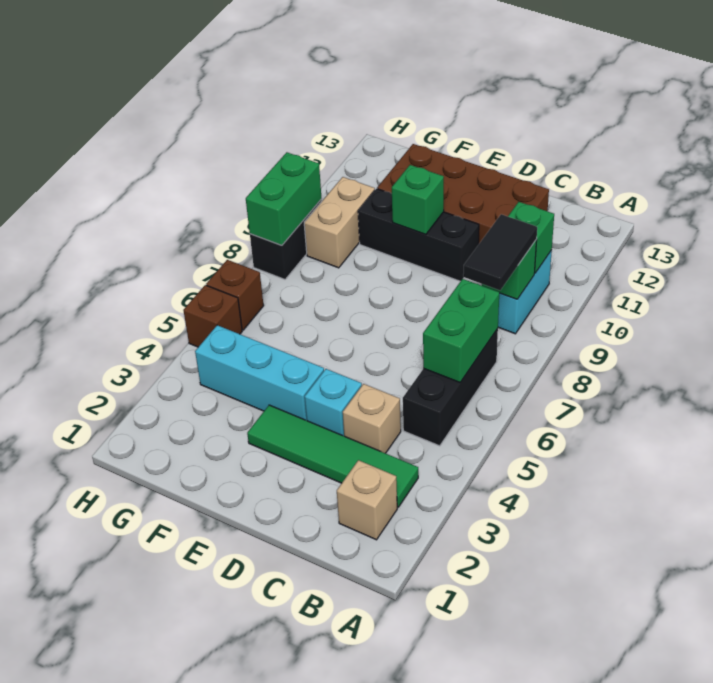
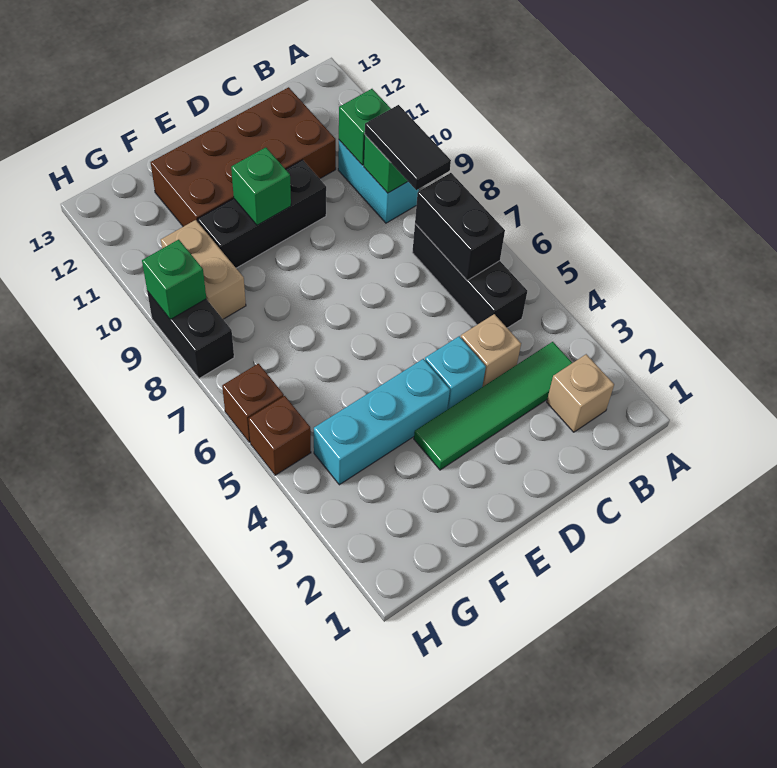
green brick B6:B7 level 2 -> black brick B6:B7 level 2
green brick H8:H9 level 2 -> green brick H9 level 2

